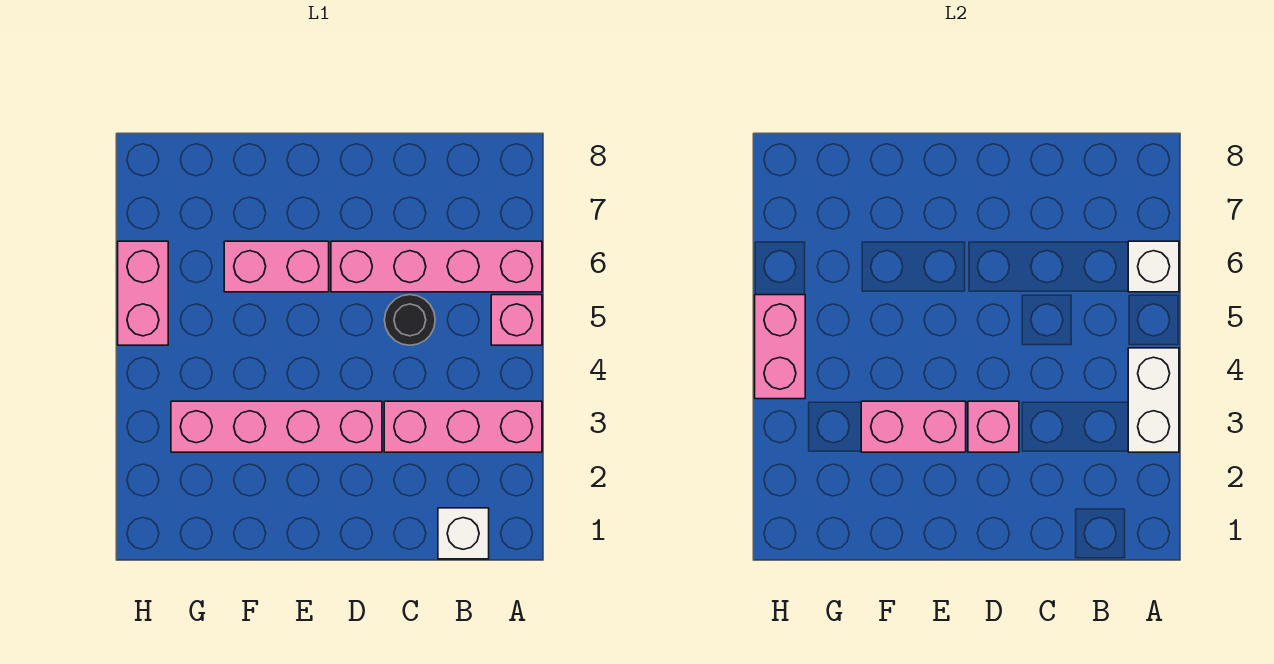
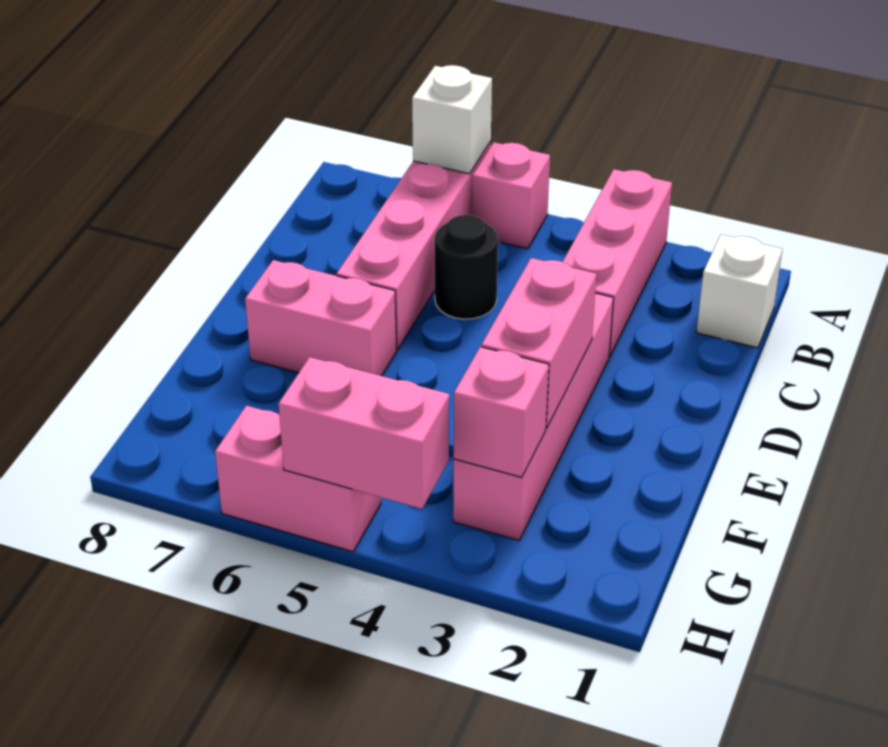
white brick A3:A4 level 2 -> none
pink brick D3 level 2 -> pink brick G3 level 2
pink brick E6:F6 level 1 -> pink brick E6:E7 level 1

